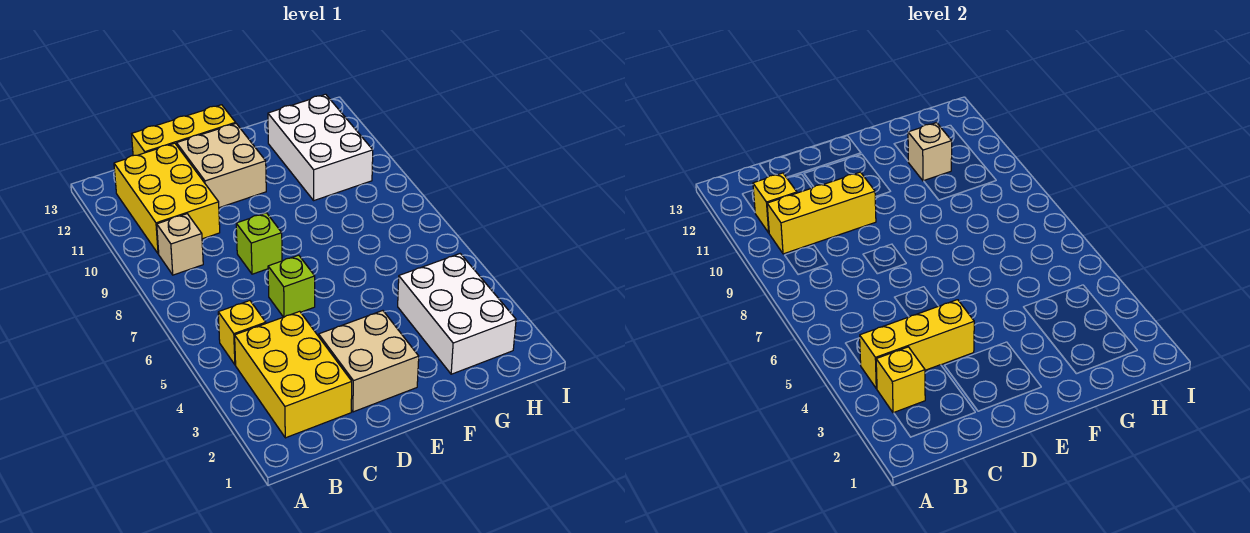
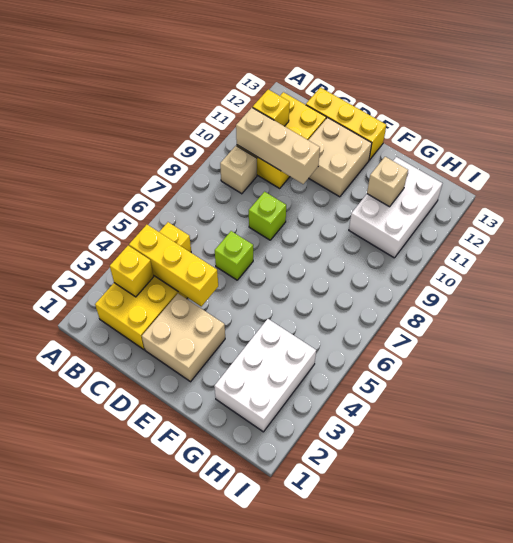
yellow brick B10:D10 level 2 -> tan brick B10:D10 level 2

